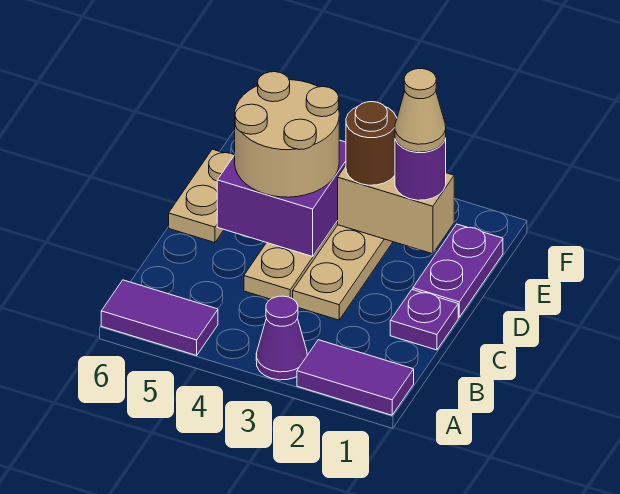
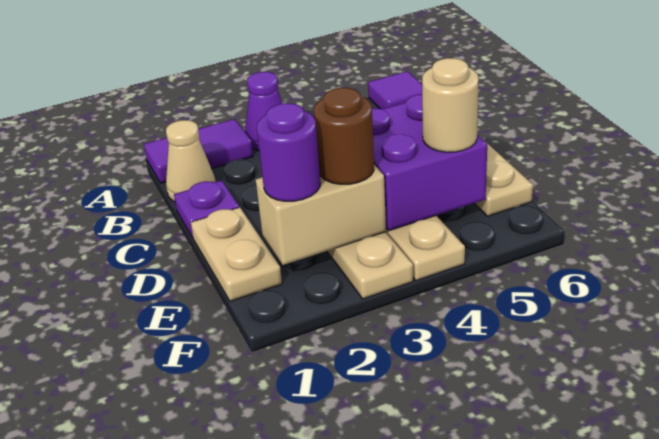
purple tile A5:A6 level 1 -> purple tile A6 level 1
purple plate D1:E1 level 1 -> tan plate D1:E1 level 1
tan round brick D4:E5 level 3 -> tan round brick E5 level 3
tan cone E2 level 4 -> tan cone B1 level 1

